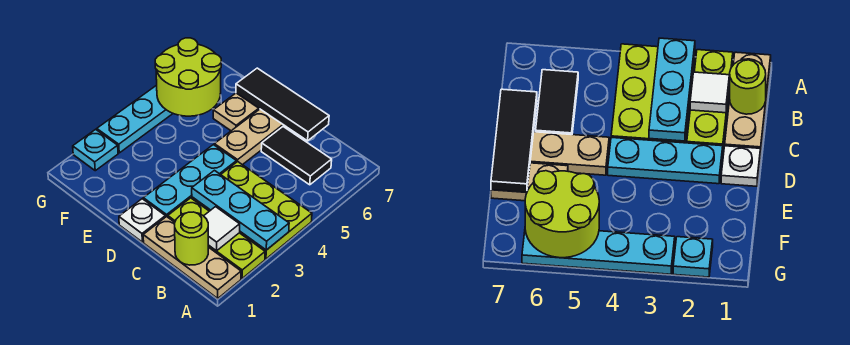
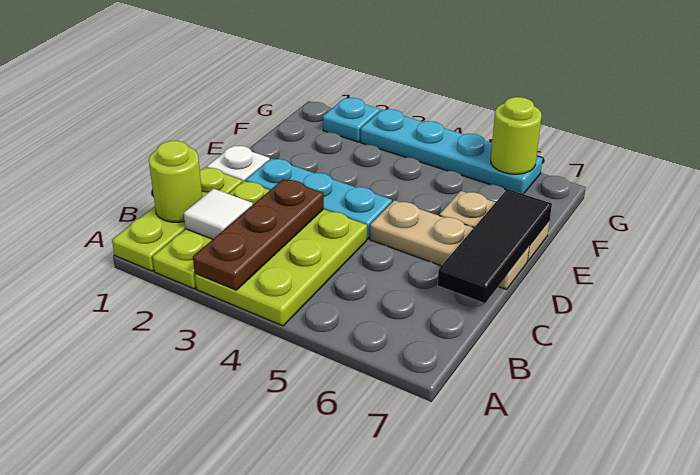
tan plate A1:C1 level 1 -> lime plate A1:C1 level 1
cyan plate A3:C3 level 2 -> brown plate A3:C3 level 2
black tile B6:C6 level 1 -> none
lime round brick F5:G6 level 2 -> lime round brick G6 level 2

